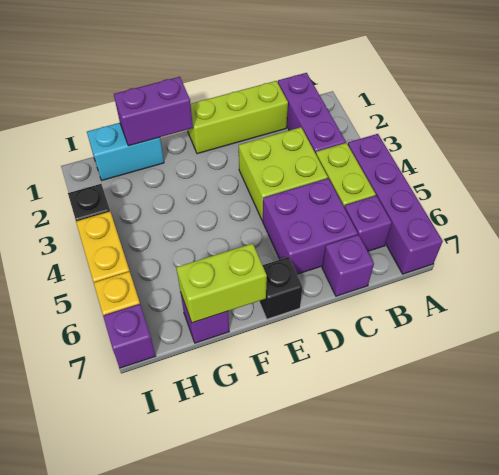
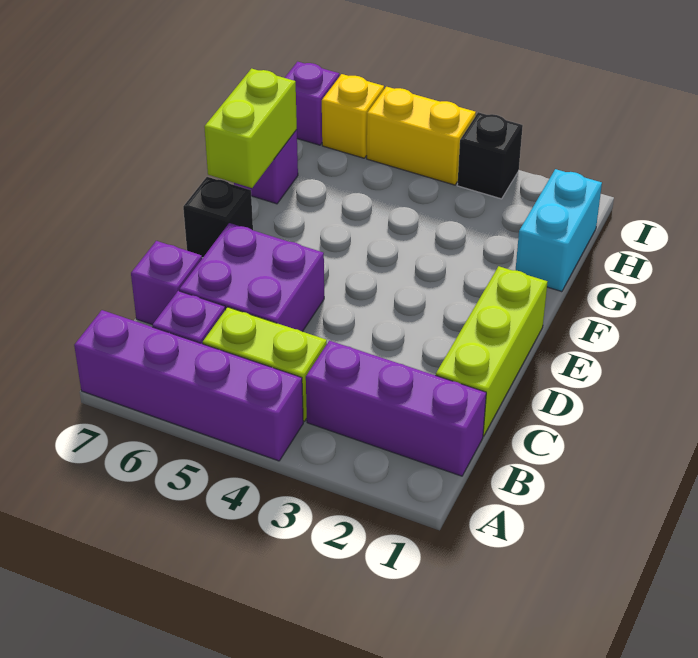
lime brick C3:D4 level 1 -> none
purple brick F1:G1 level 2 -> none

